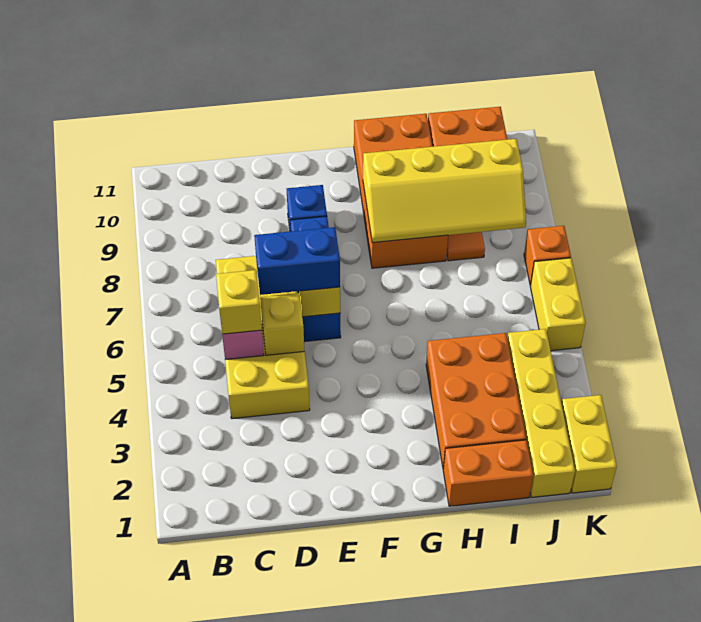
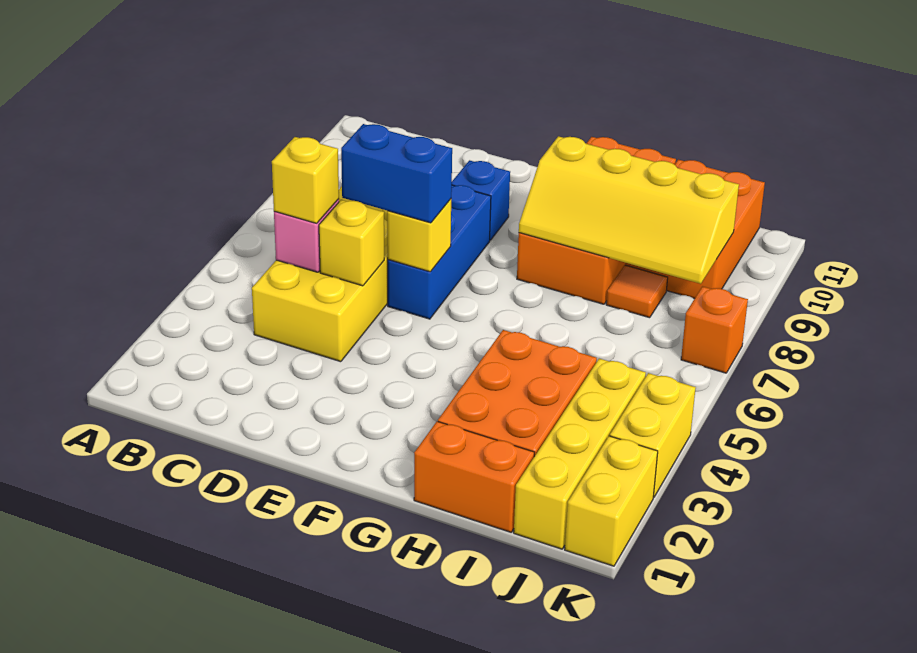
yellow brick K5:K6 level 1 -> yellow brick K3:K4 level 1

